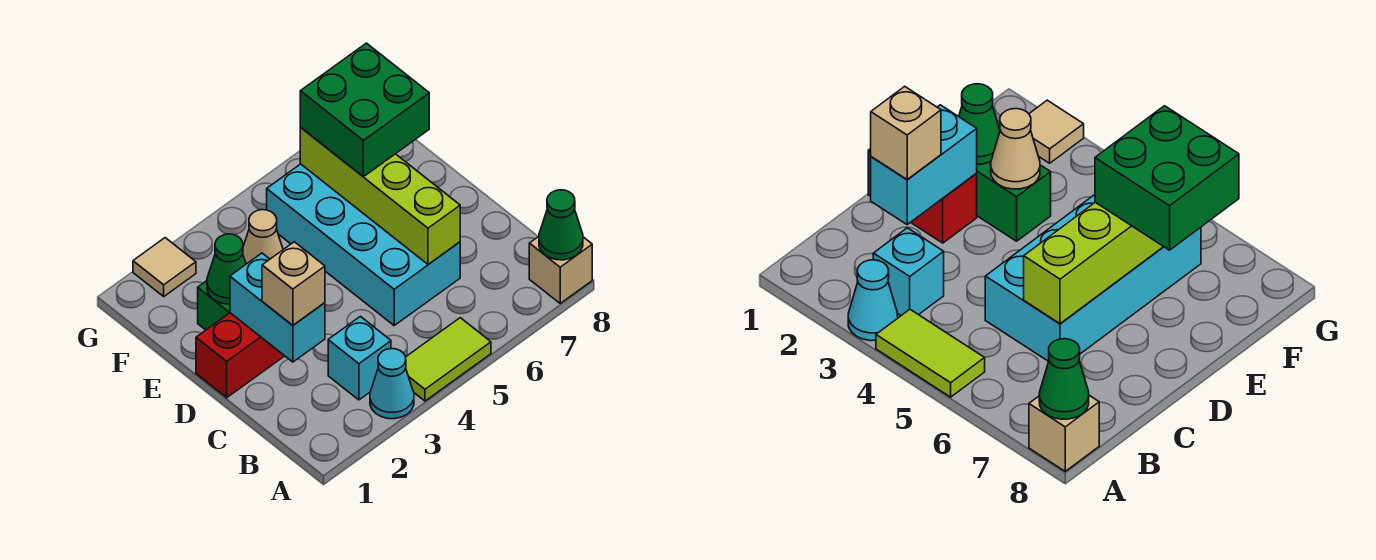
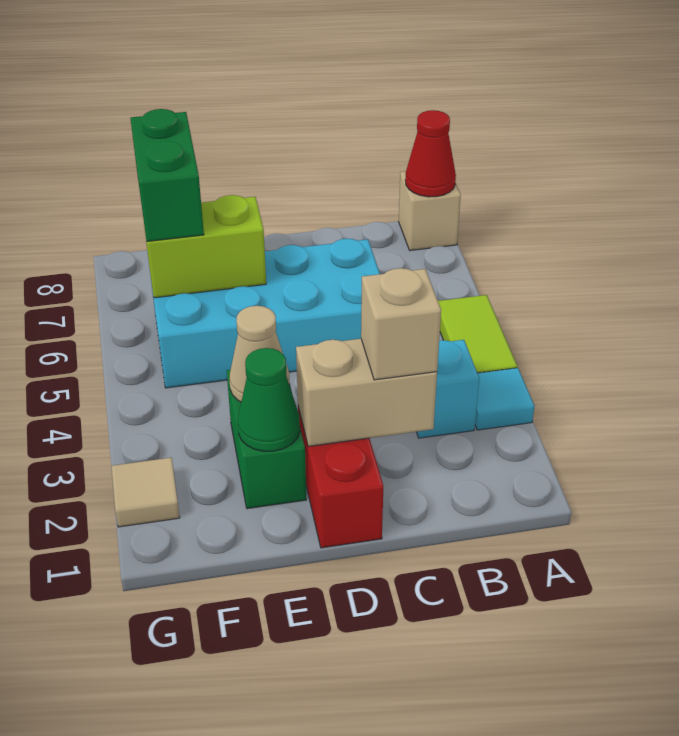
cyan cone A3 level 1 -> cyan tile A3 level 1
green cone A8 level 2 -> red cone A8 level 2
cyan brick C2:D2 level 2 -> tan brick C2:D2 level 2
lime brick C6:F6 level 2 -> lime brick E6:F6 level 2
green brick E6:F7 level 3 -> green brick F6:F7 level 3

